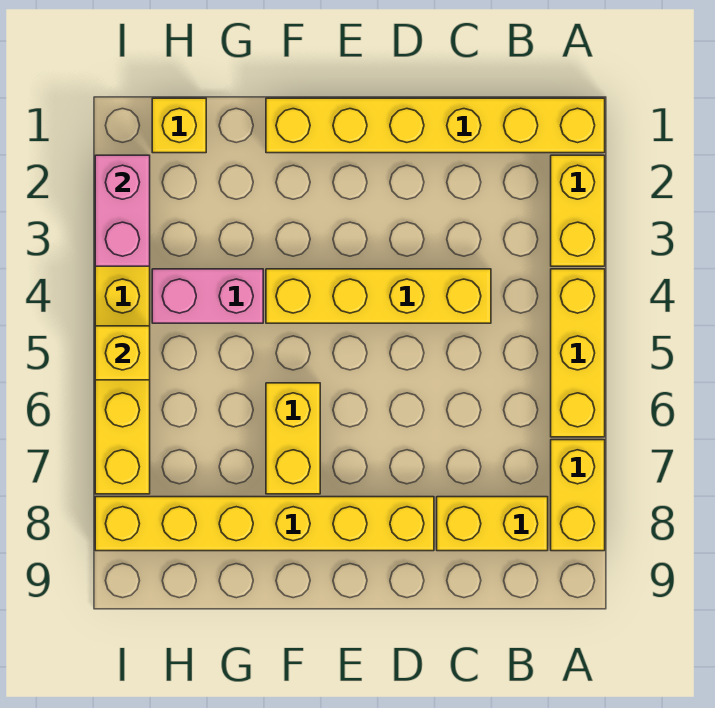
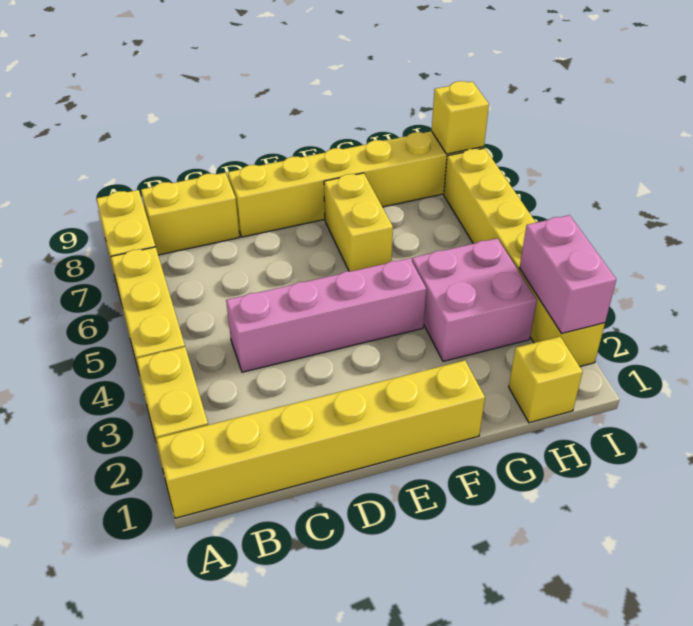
yellow brick C4:F4 level 1 -> pink brick C4:F4 level 1
pink brick G4:H4 level 1 -> pink brick G3:H4 level 1
yellow brick I5 level 2 -> yellow brick I8 level 2

